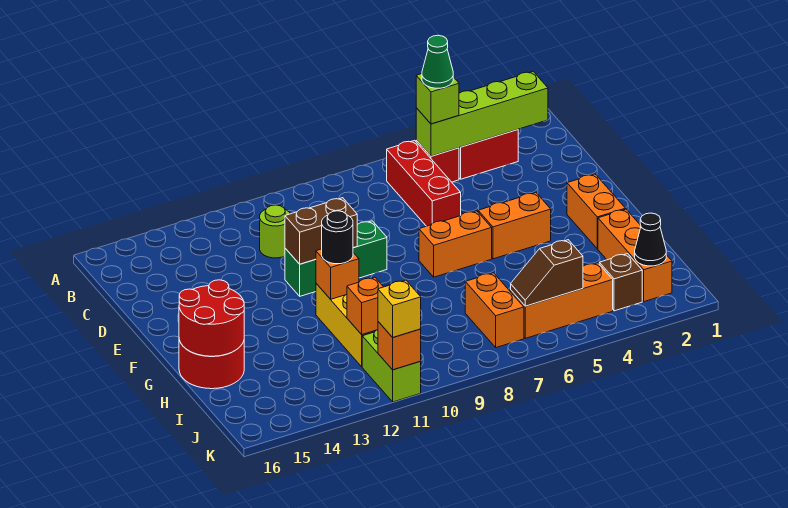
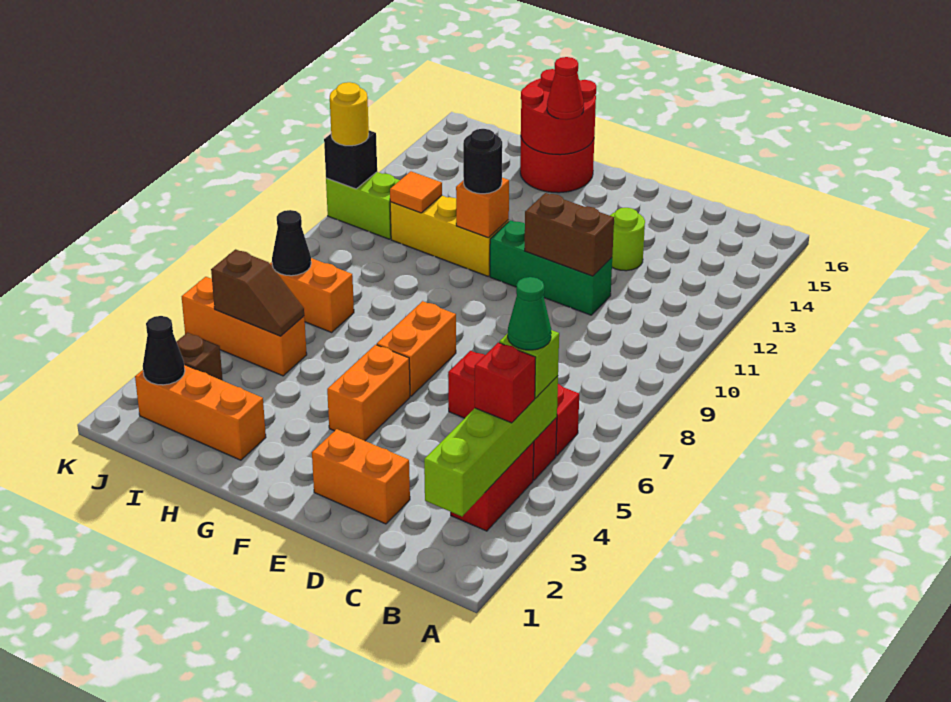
none -> red brick B4 level 3
lime round brick C11 level 1 -> lime round brick D13 level 1
green brick E9:E11 level 1 -> green brick D11:F11 level 1
brown brick E10:E11 level 2 -> brown brick D11:E11 level 2
orange brick F2:G2 level 1 -> orange brick D2:E2 level 1
none -> red cone G15 level 3
orange brick I11 level 2 -> orange tile I11 level 2
orange brick J4:J6 level 1 -> orange brick I5:K5 level 1
brown slope J5:J6 level 2 top 5 -> brown slope I5:J5 level 2 top J
none -> black cone J7 level 2
orange brick K11 level 2 -> black brick K11 level 2
yellow brick K11 level 3 -> yellow round brick K11 level 3

